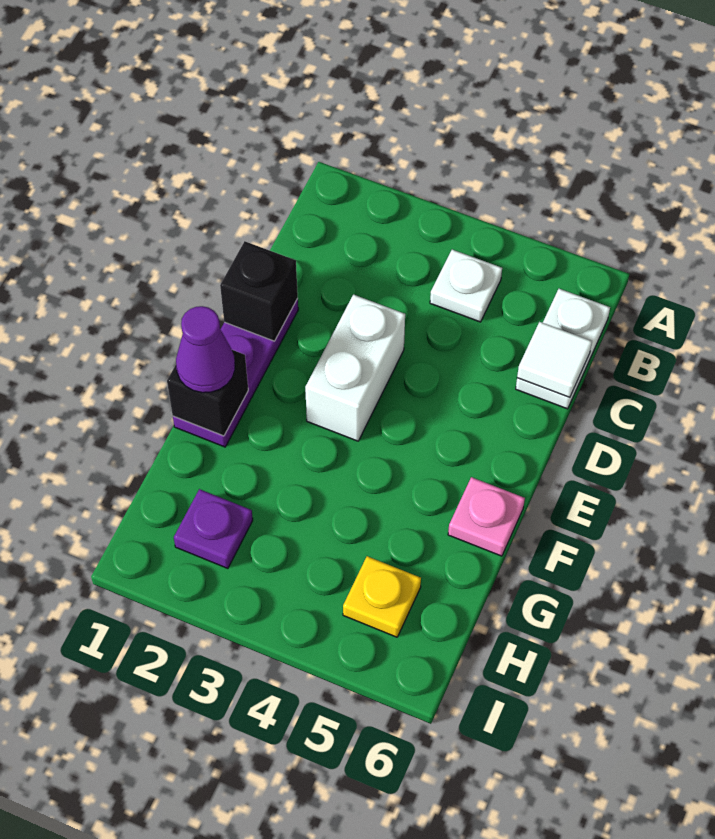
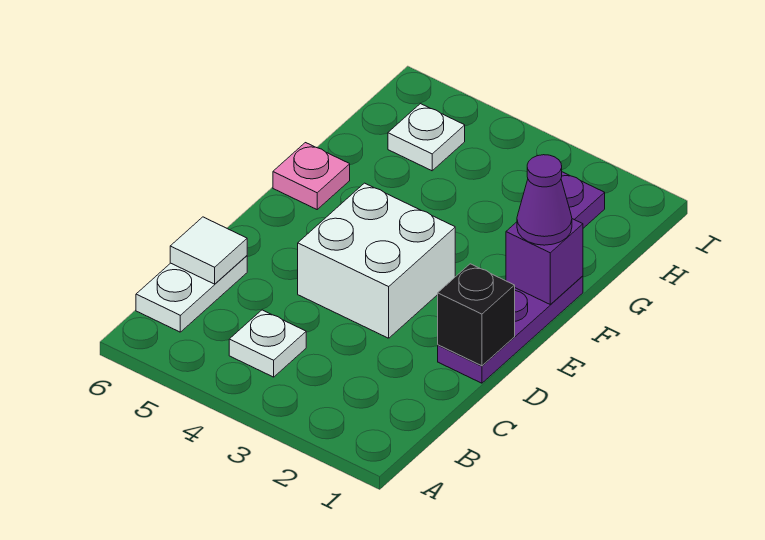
white brick D3:E3 level 1 -> white brick D3:E4 level 1
black brick F1 level 2 -> purple brick F1 level 2
yellow plate H5 level 1 -> white plate H5 level 1

